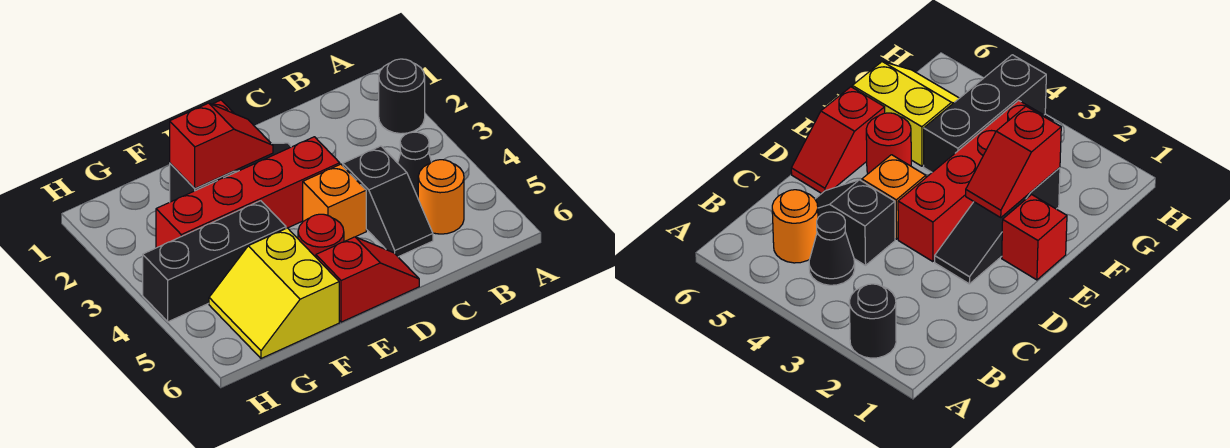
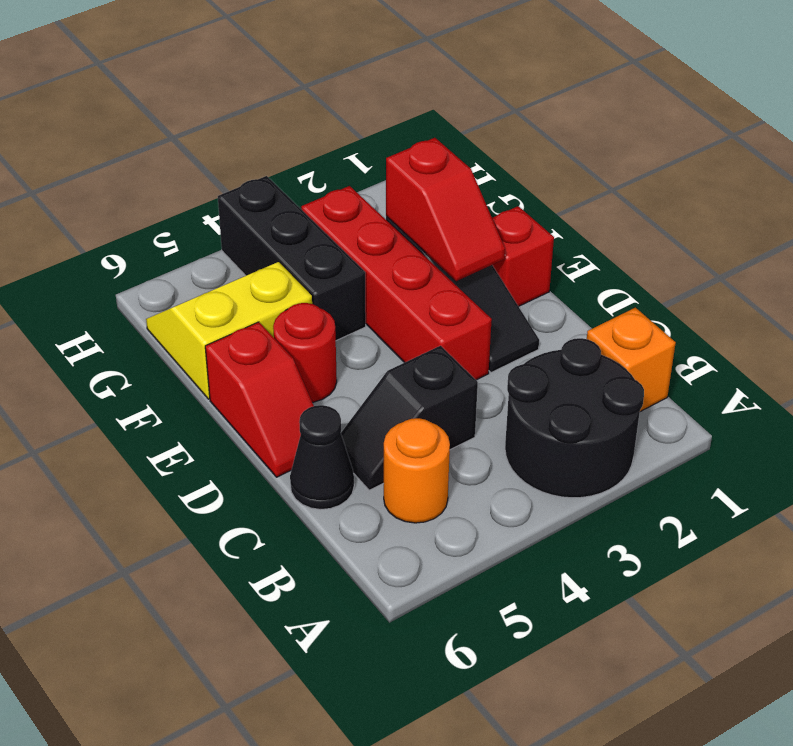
black round brick A2 level 1 -> black round brick A2:B3 level 1
black cone B4 level 1 -> black cone C6 level 1
orange brick D4 level 1 -> orange brick B1 level 1

